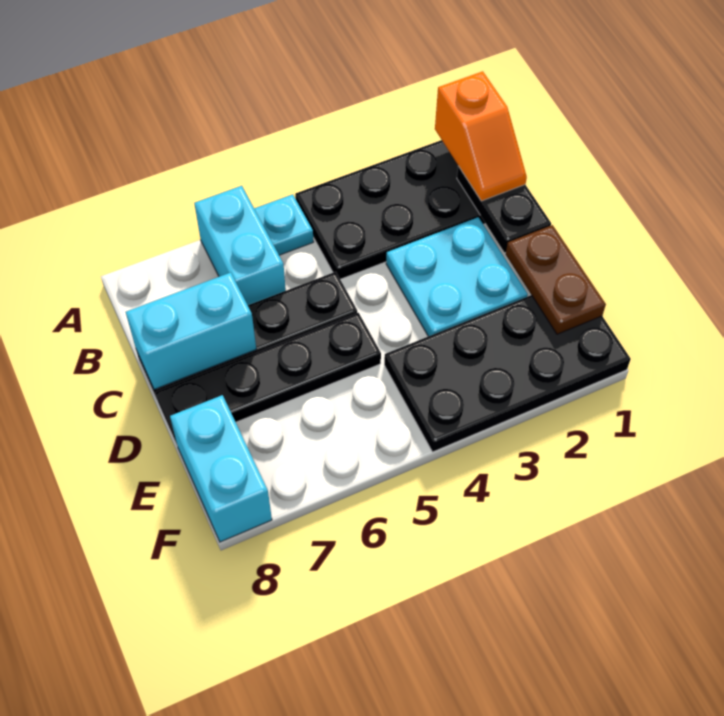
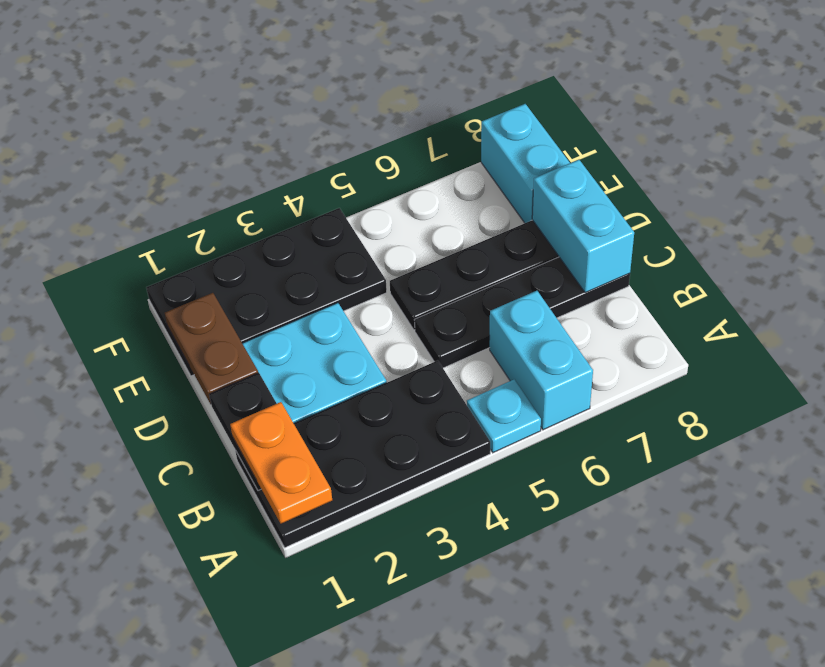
orange slope A1:B1 level 3 top A -> orange plate A1:B1 level 3
cyan brick C7:C8 level 2 -> cyan brick C8:D8 level 2

